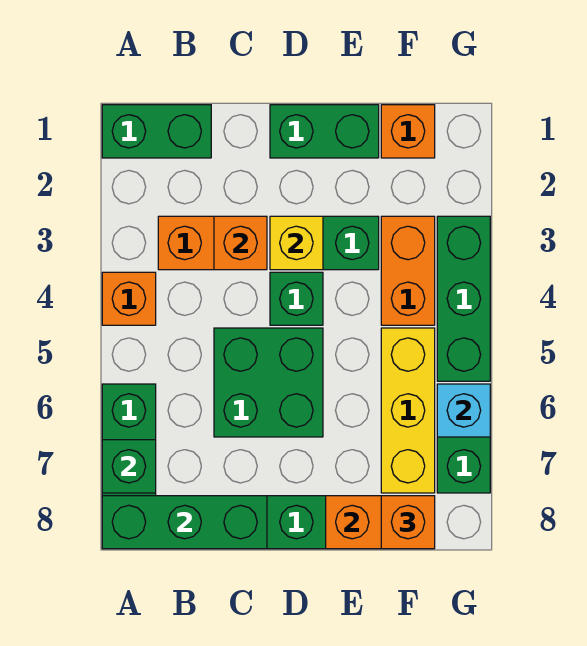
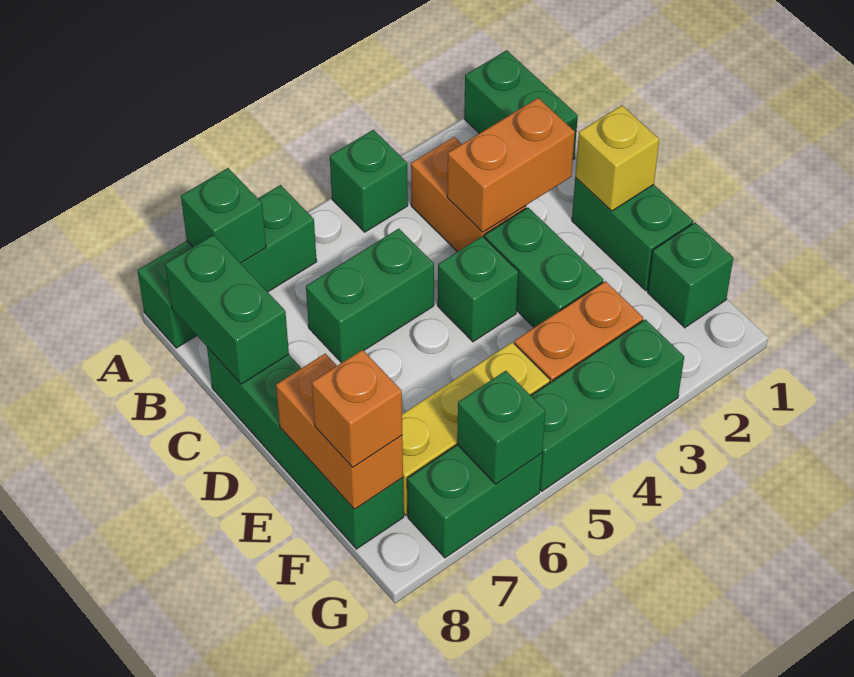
orange brick A4 level 1 -> green brick A4 level 1
green brick A8:C8 level 2 -> green brick B8:C8 level 2
orange brick C3 level 2 -> orange brick C2:C3 level 2
green brick C5:D6 level 1 -> green brick C5:C6 level 1
yellow brick D3 level 2 -> yellow brick D1 level 2
orange brick F1 level 1 -> green brick F1 level 1
cyan brick G6 level 2 -> green brick G6 level 2

